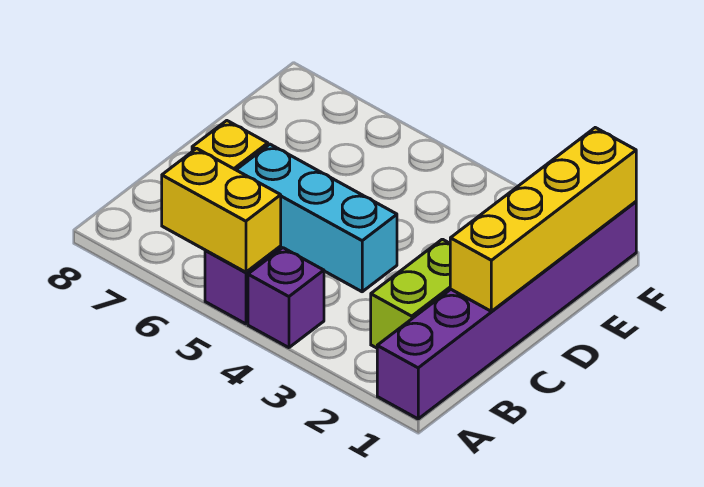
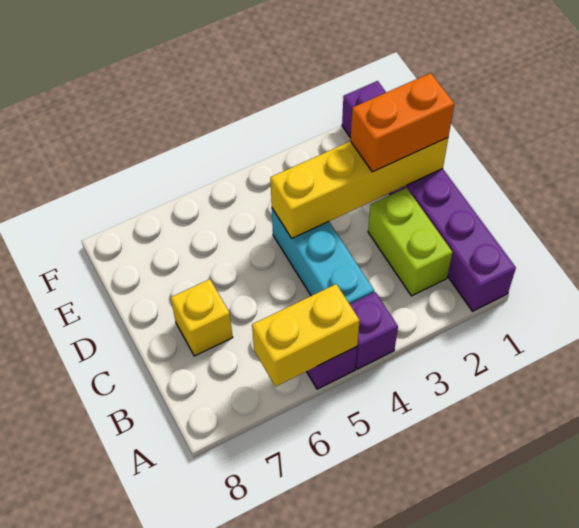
yellow brick C1:F1 level 2 -> yellow brick D1:D4 level 2
cyan brick C4:C6 level 1 -> cyan brick B4:D4 level 1
none -> orange brick D1:D2 level 3

